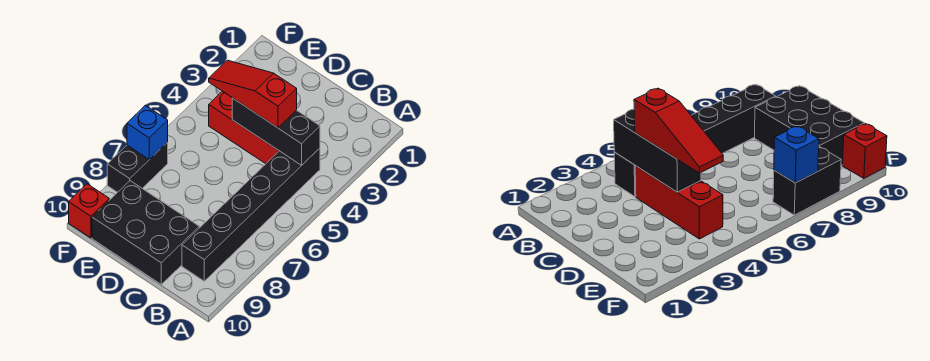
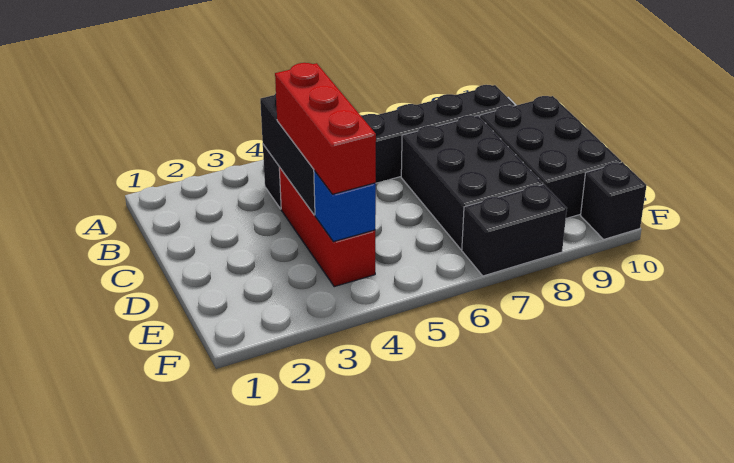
red slope C4:E4 level 3 top C -> red brick C4:E4 level 3
none -> black brick C7:E8 level 1
blue brick F7 level 2 -> blue brick E4 level 2
red brick F10 level 1 -> black brick F10 level 1

